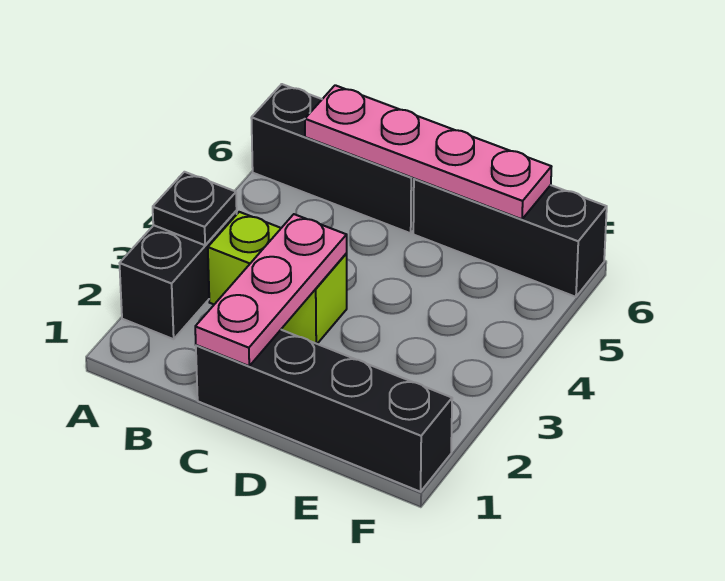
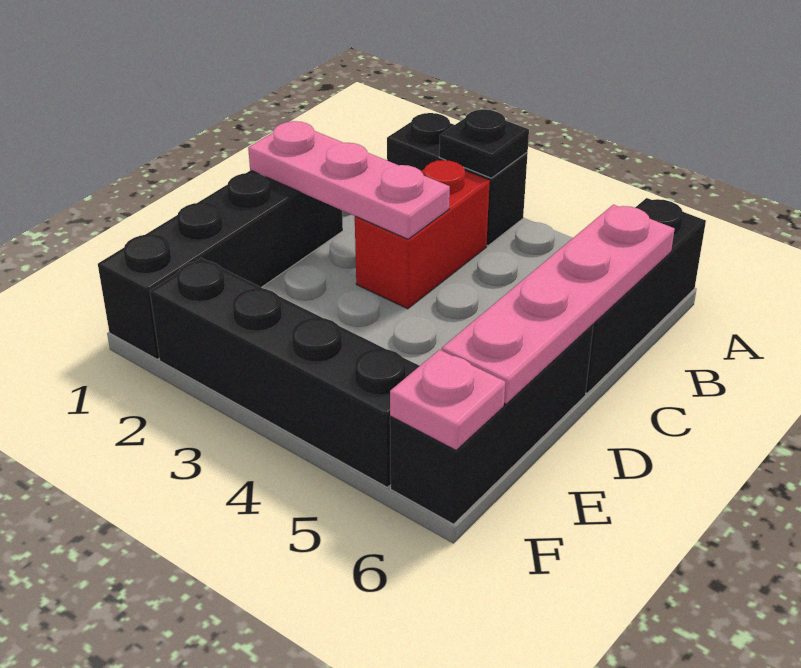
lime brick B3:C3 level 1 -> red brick B3:C3 level 1
none -> black brick F2:F5 level 1
none -> pink plate F6 level 2

